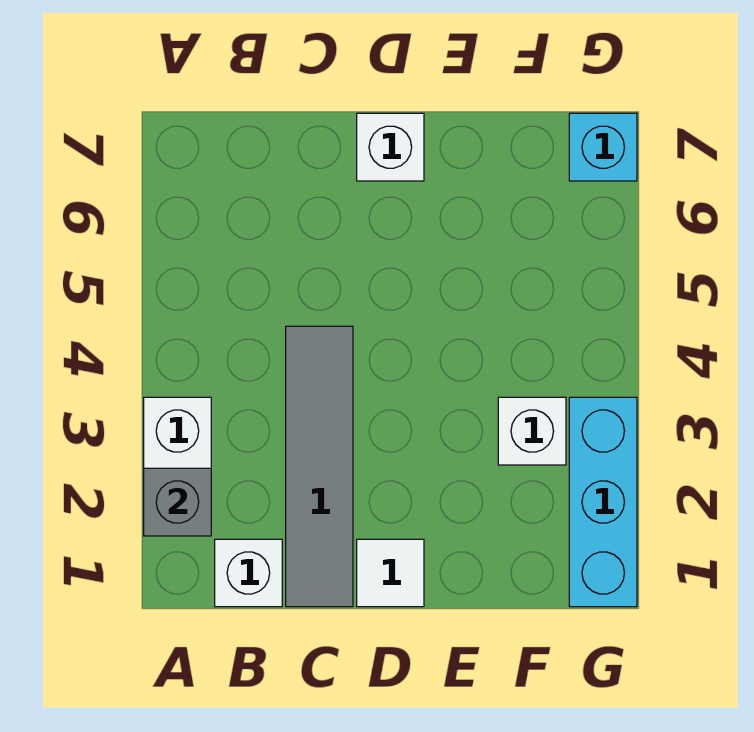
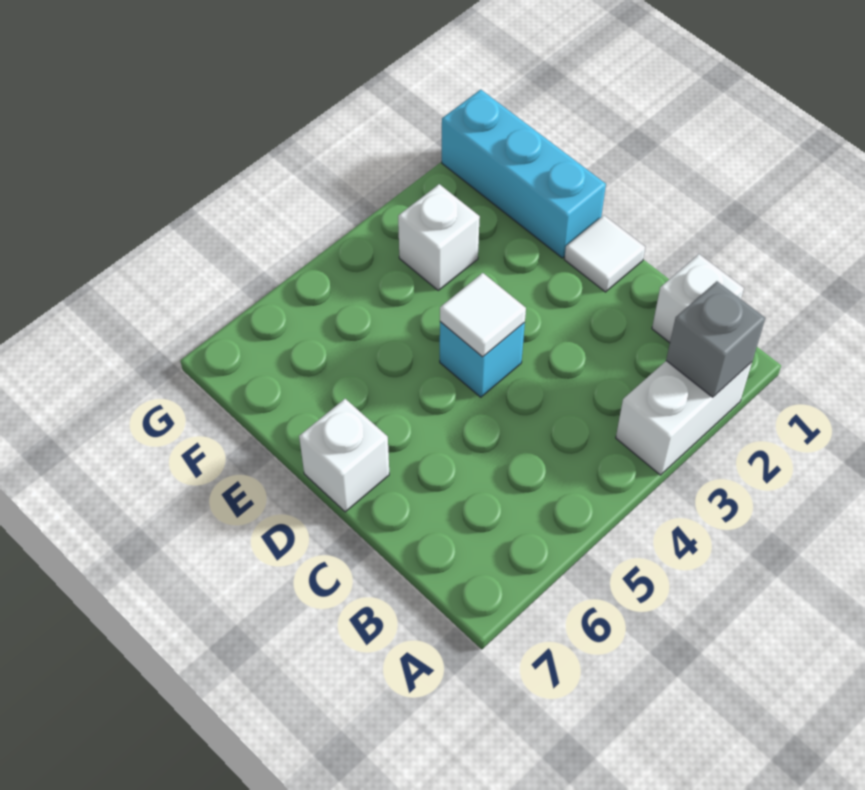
grey tile C1:C4 level 1 -> none
none -> white tile D4 level 2
cyan brick G1:G3 level 1 -> cyan brick E1:G1 level 1
cyan brick G7 level 1 -> cyan brick D4 level 1

